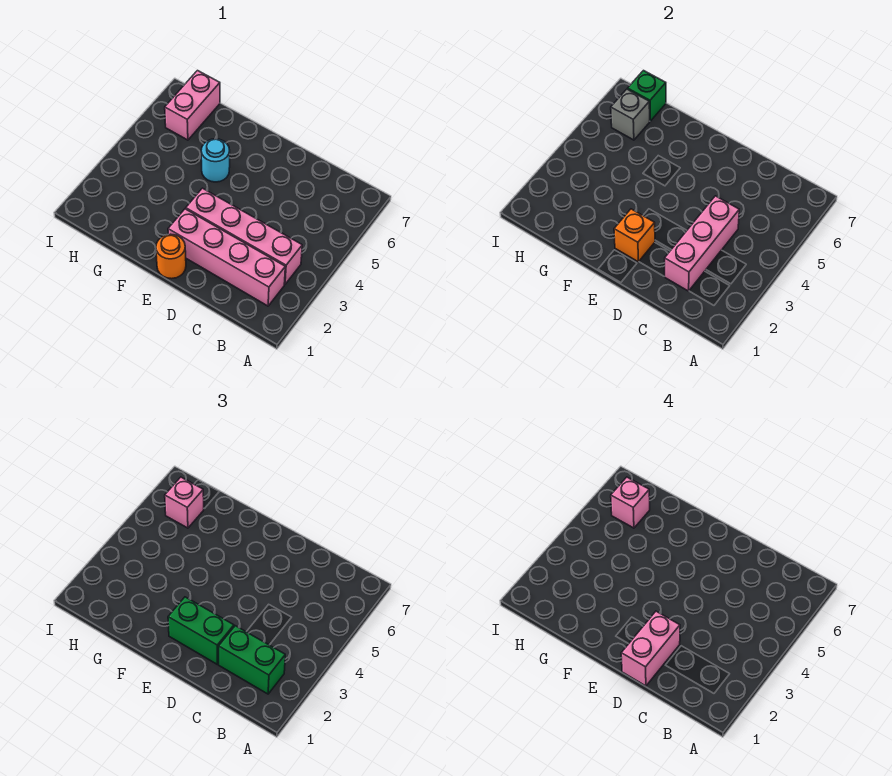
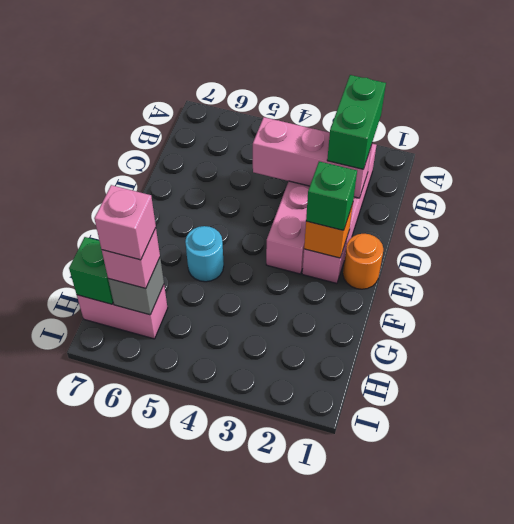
pink brick D1:D2 level 4 -> none
green brick D2:E2 level 3 -> green brick E2 level 3

